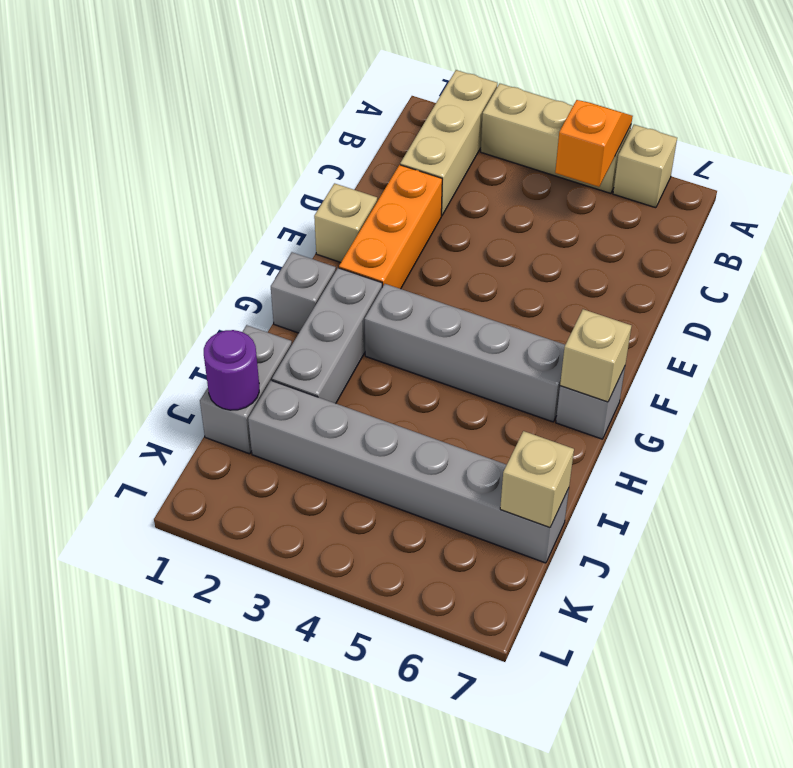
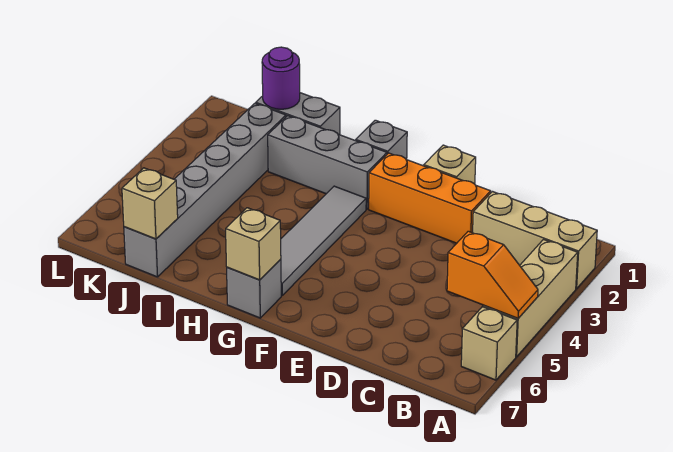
grey brick G3:G6 level 1 -> grey tile G3:G6 level 1

